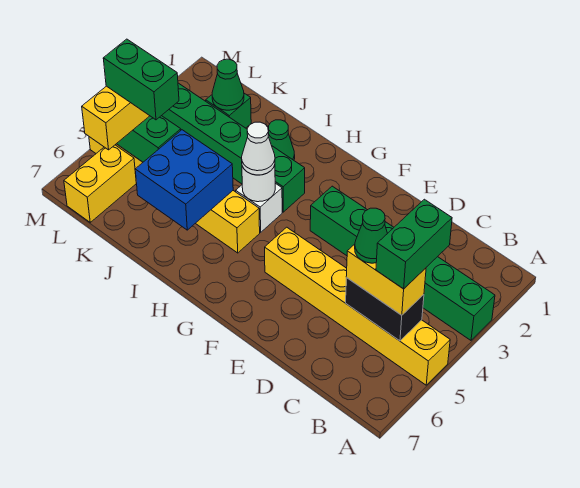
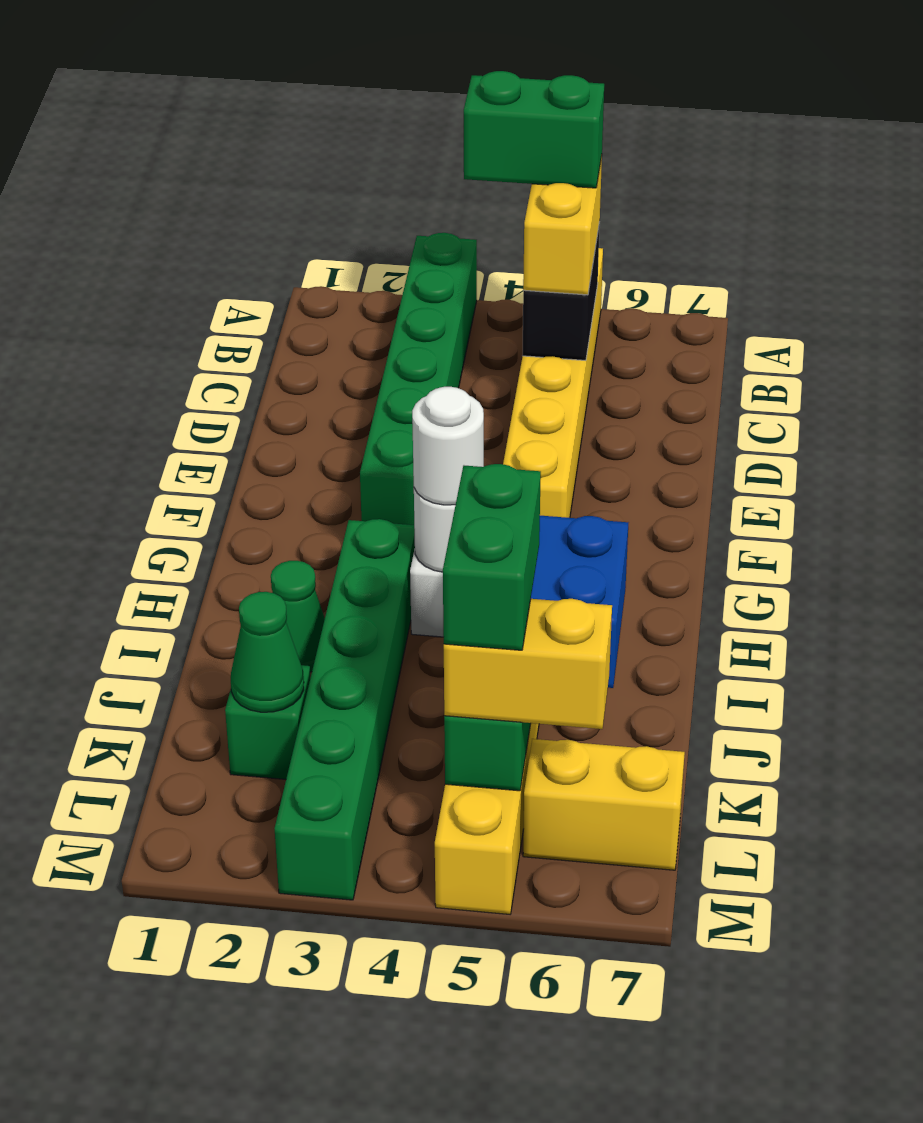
green cone C5 level 4 -> none
white cone H4 level 3 -> white round brick H4 level 3

